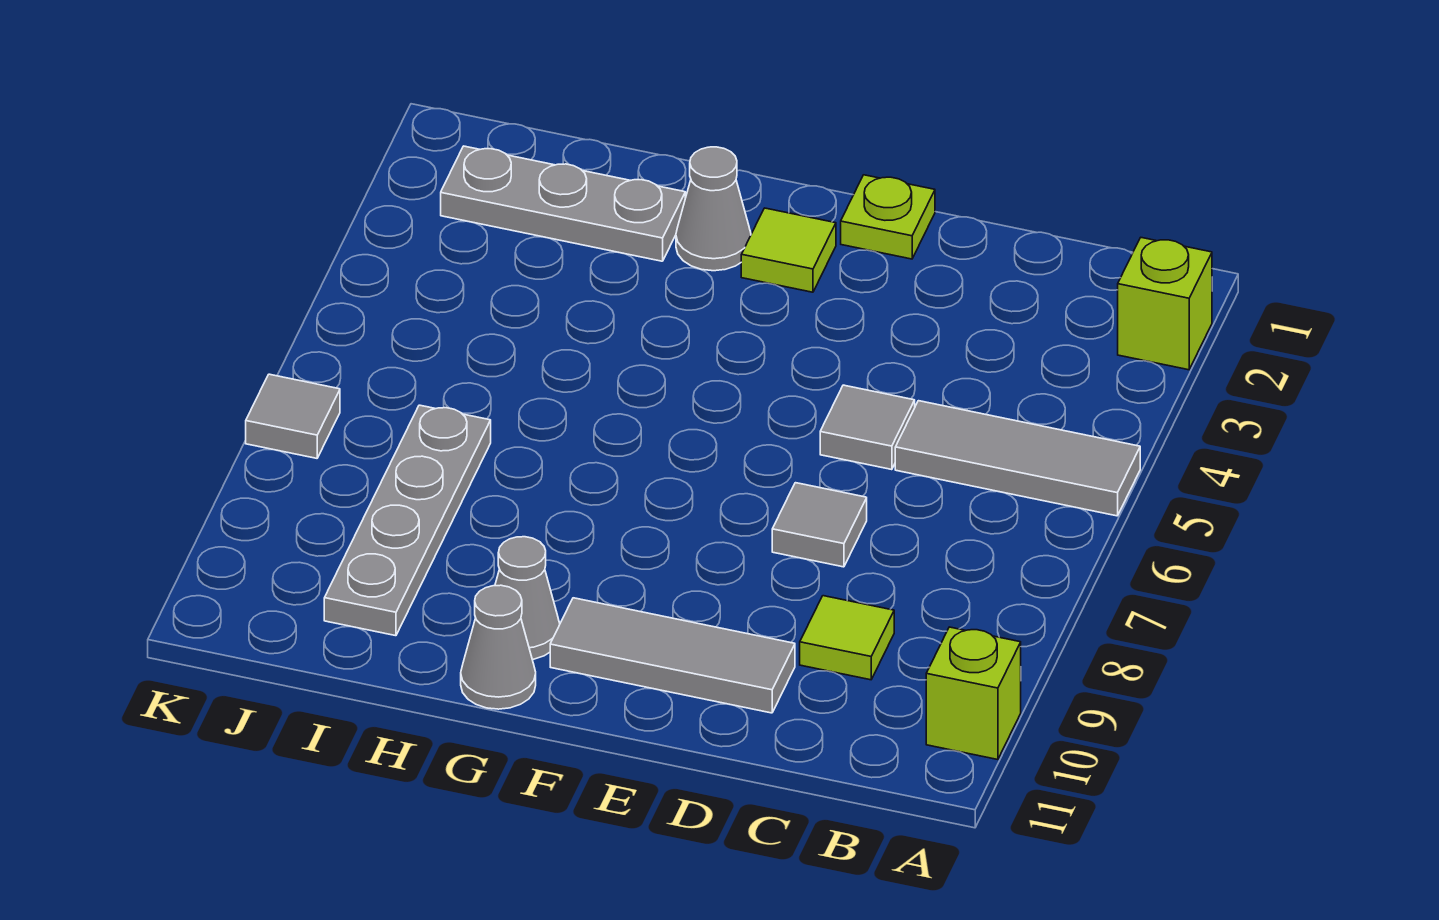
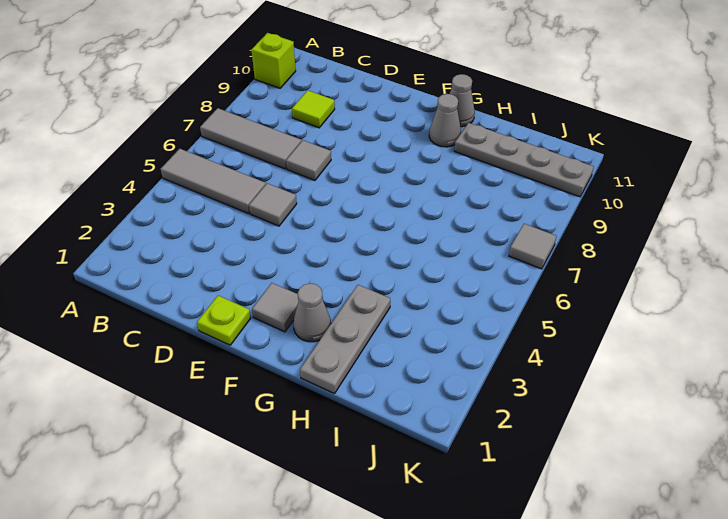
lime brick A2 level 1 -> none
grey tile D10:F10 level 1 -> grey tile A7:C7 level 1
lime tile F2 level 1 -> grey tile F2 level 1
grey plate H2:J2 level 1 -> grey plate H1:H3 level 1
grey plate I7:I10 level 1 -> grey plate H10:K10 level 1

